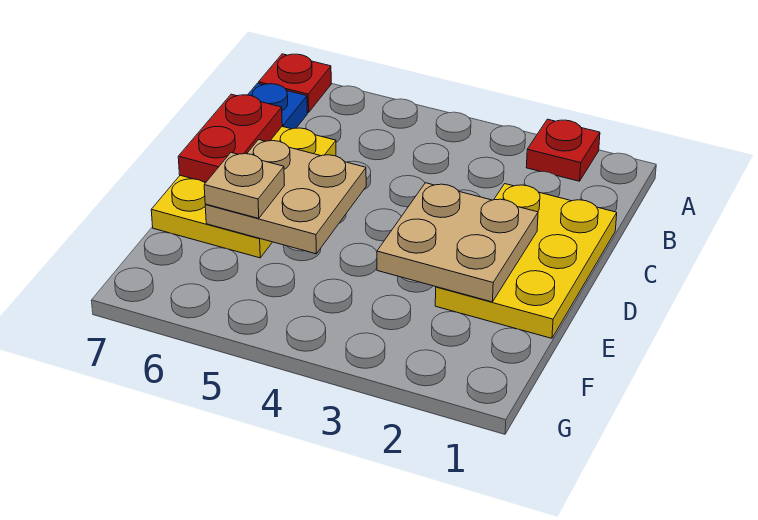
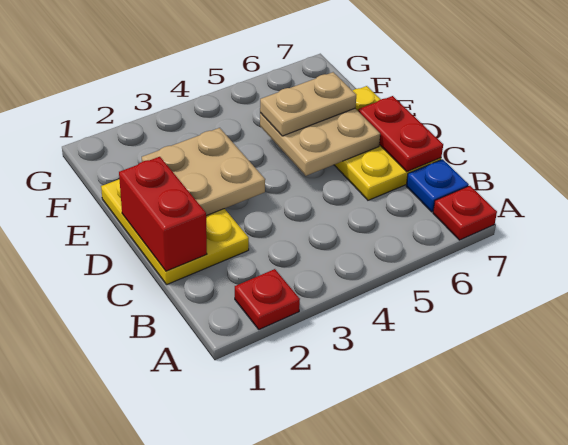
none -> red brick C1:D1 level 2
tan plate E6 level 3 -> tan plate E5:E6 level 3

